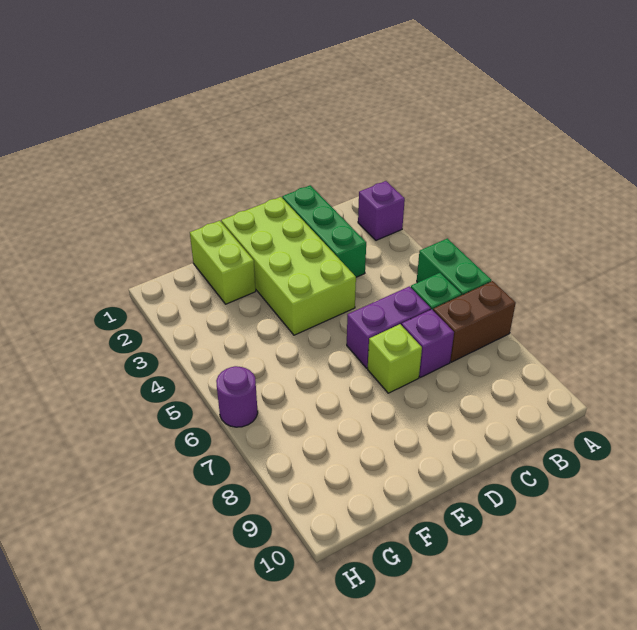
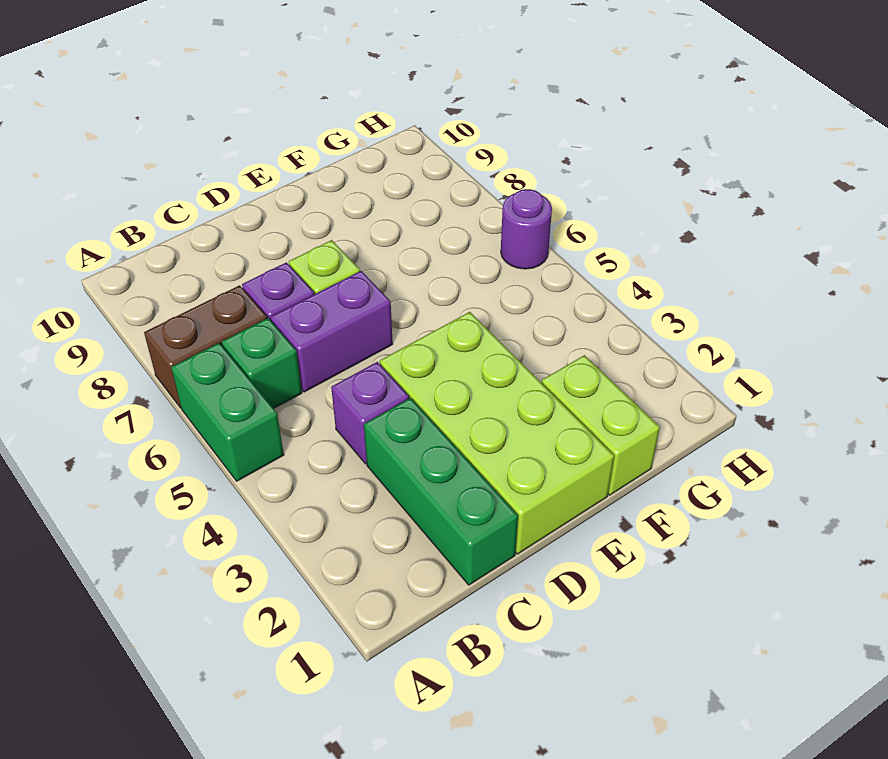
purple brick A2 level 1 -> purple brick C4 level 1

